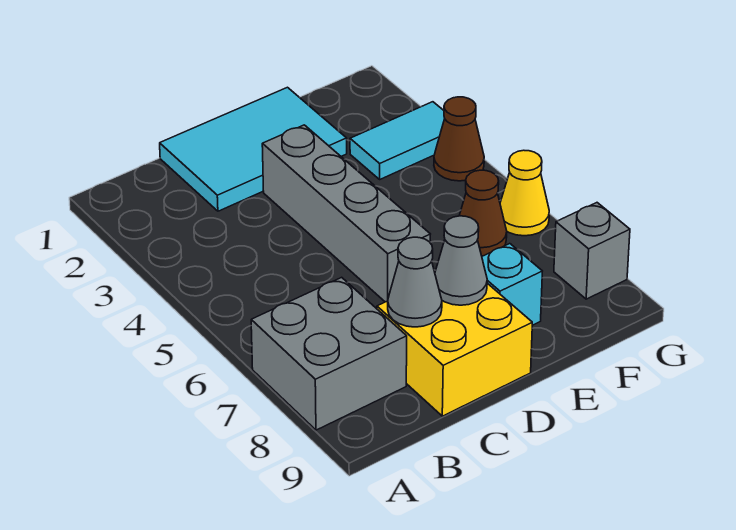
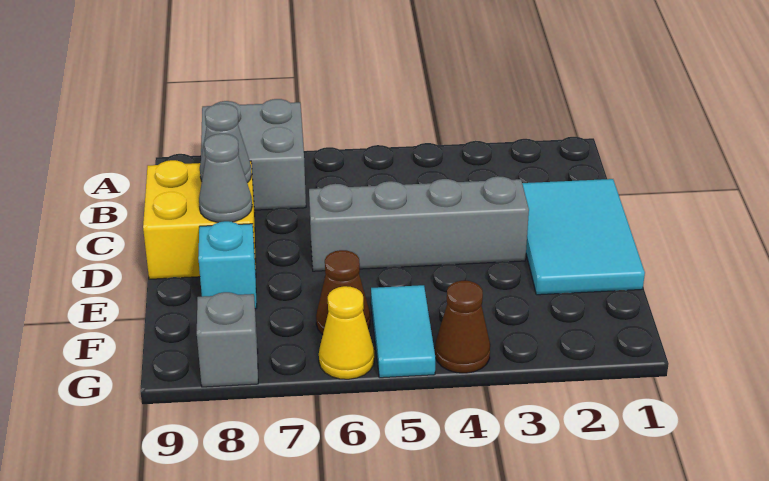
cyan tile F3:G3 level 1 -> cyan tile F5:G5 level 1

